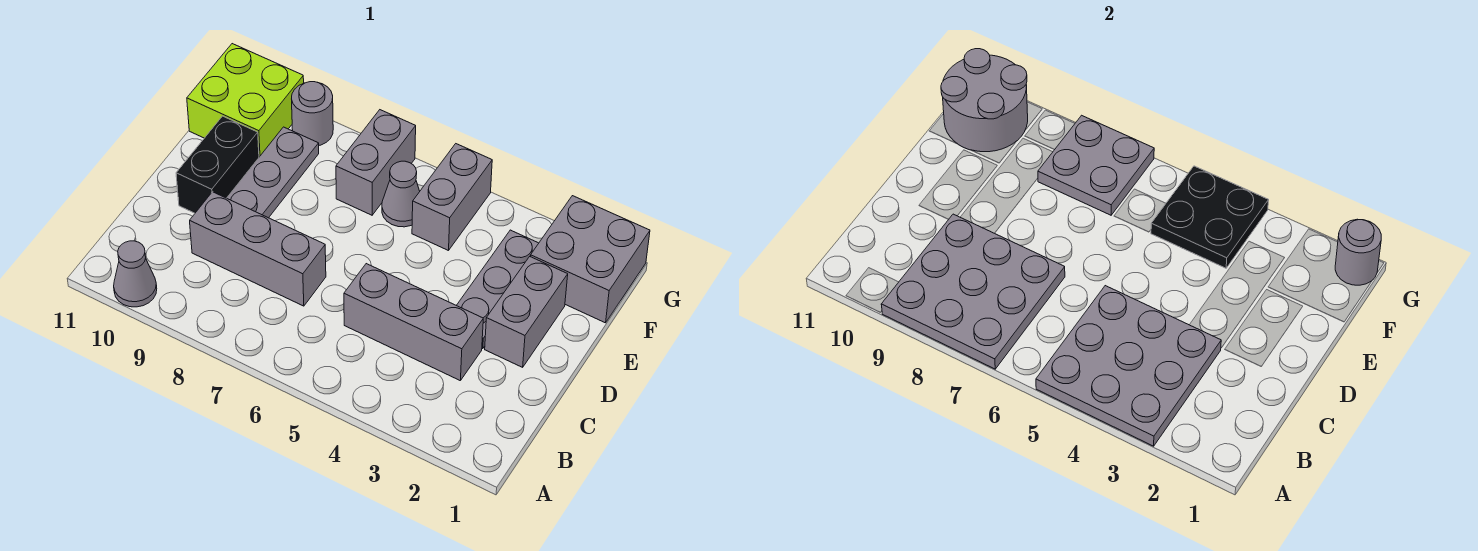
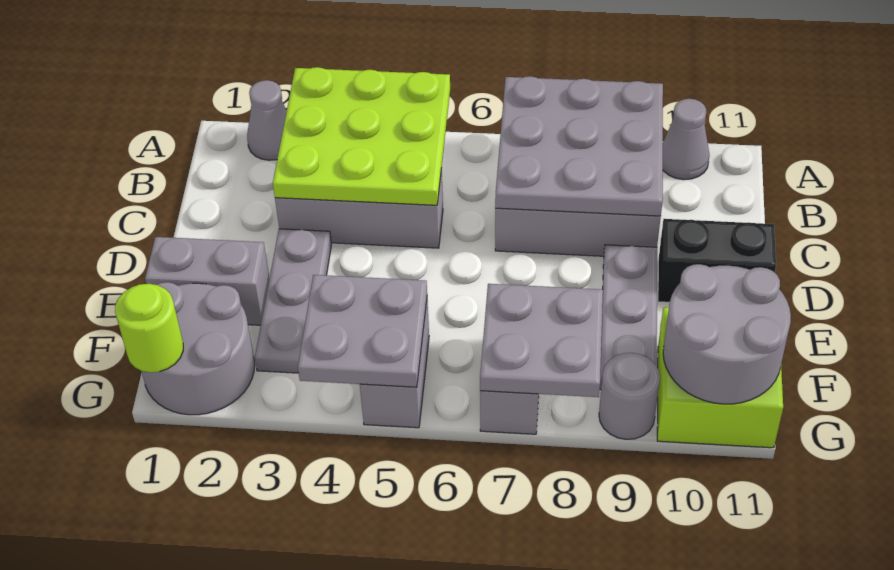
grey plate A3:C5 level 2 -> lime plate A3:C5 level 2
grey brick D2:E2 level 1 -> grey brick E1:E2 level 1
black brick D10:E10 level 1 -> black brick D10:D11 level 1
grey brick F1:G2 level 1 -> grey round brick F1:G2 level 1
black plate F4:G5 level 2 -> grey plate F4:G5 level 2
grey cone F6 level 1 -> grey cone A2 level 1
grey round brick G1 level 2 -> lime round brick G1 level 2

